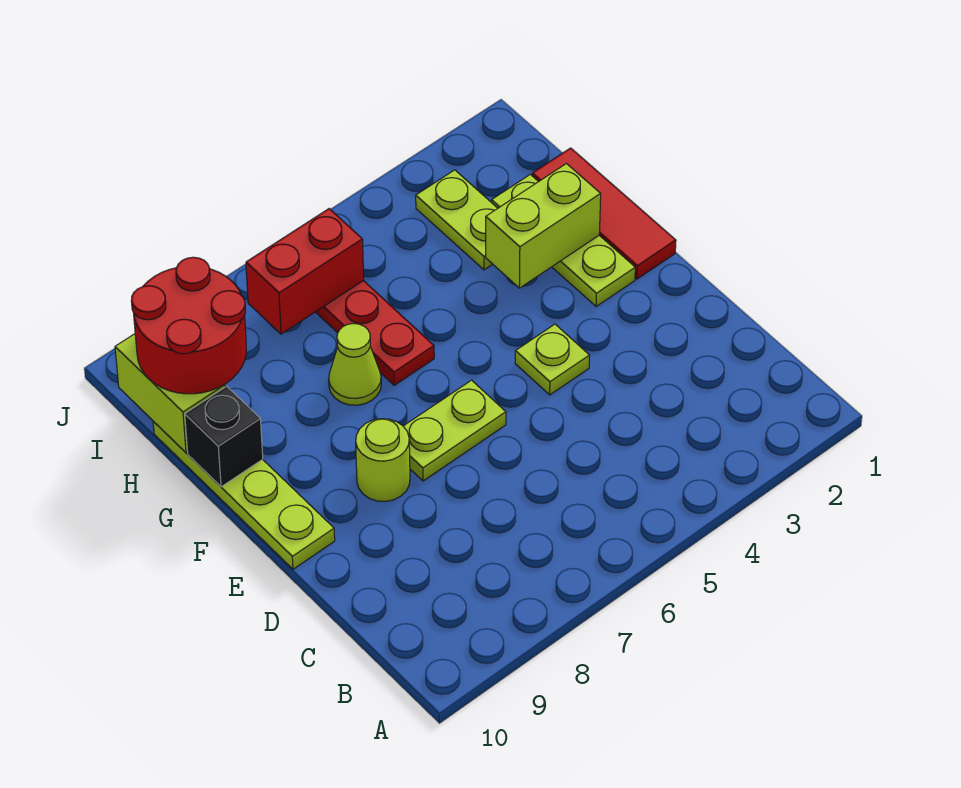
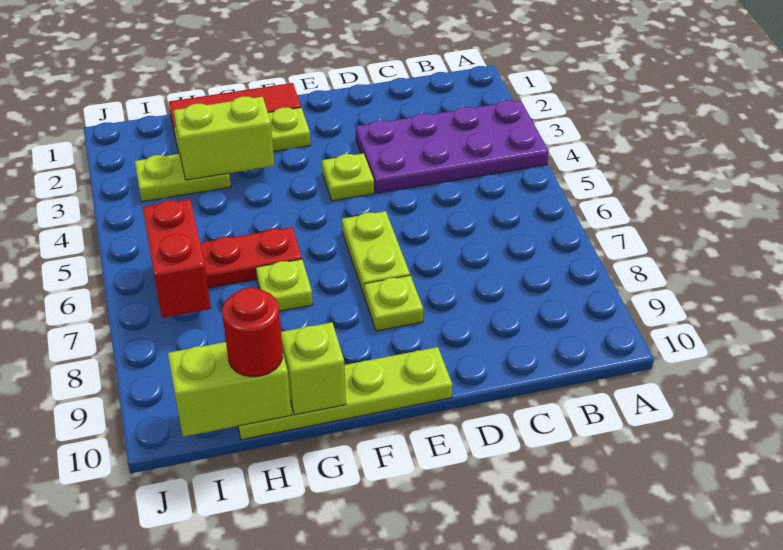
none -> purple plate A3:D4 level 1
lime round brick E8 level 1 -> lime plate E8 level 1
lime brick G2:G3 level 2 -> lime brick G3:H3 level 2
lime cone G7 level 1 -> lime plate G7 level 1
black brick G10 level 2 -> lime brick G10 level 2
red round brick H9:I10 level 3 -> red round brick H10 level 3

